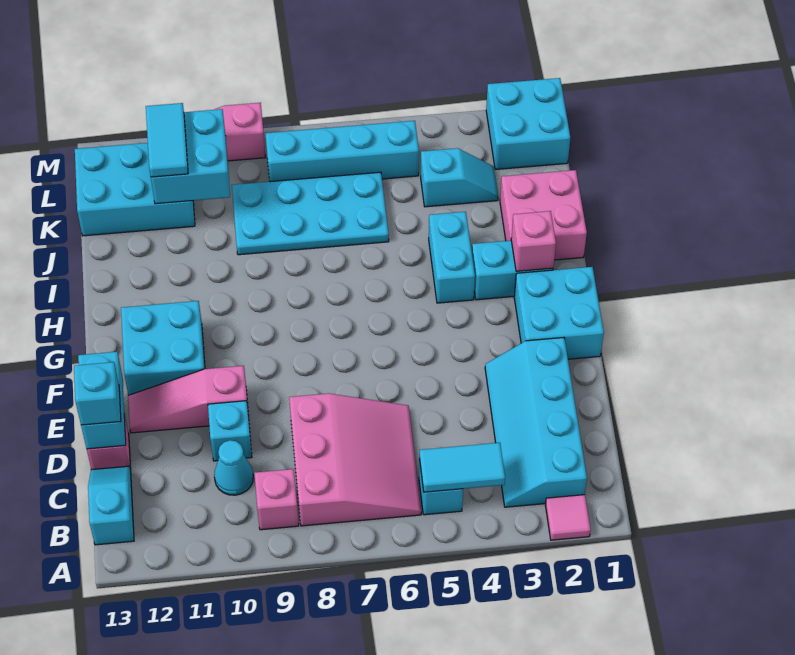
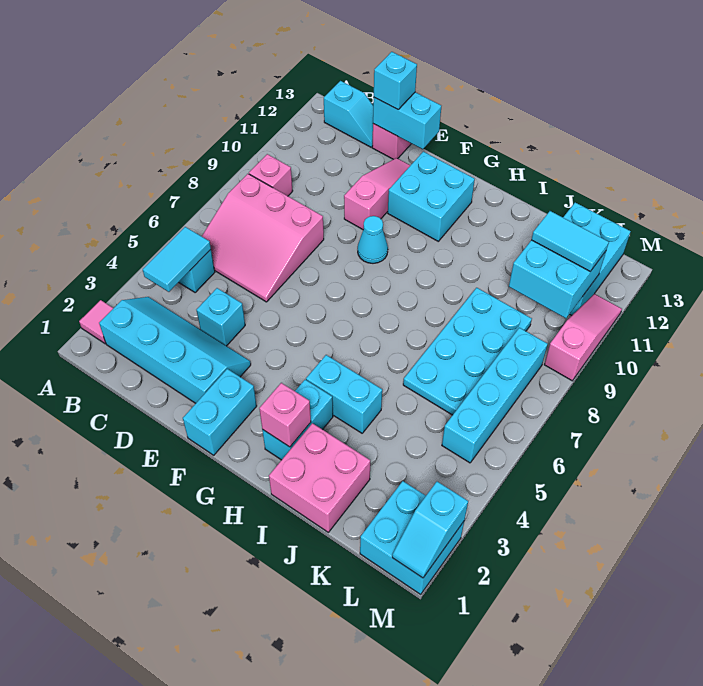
cyan cone C10 level 1 -> cyan cone F9 level 1
cyan brick D10 level 1 -> cyan brick D4 level 1
cyan brick F1:G2 level 1 -> cyan brick F1:F2 level 1
cyan slope K3:K4 level 1 top 4 -> cyan slope M1:M2 level 2 top 2

